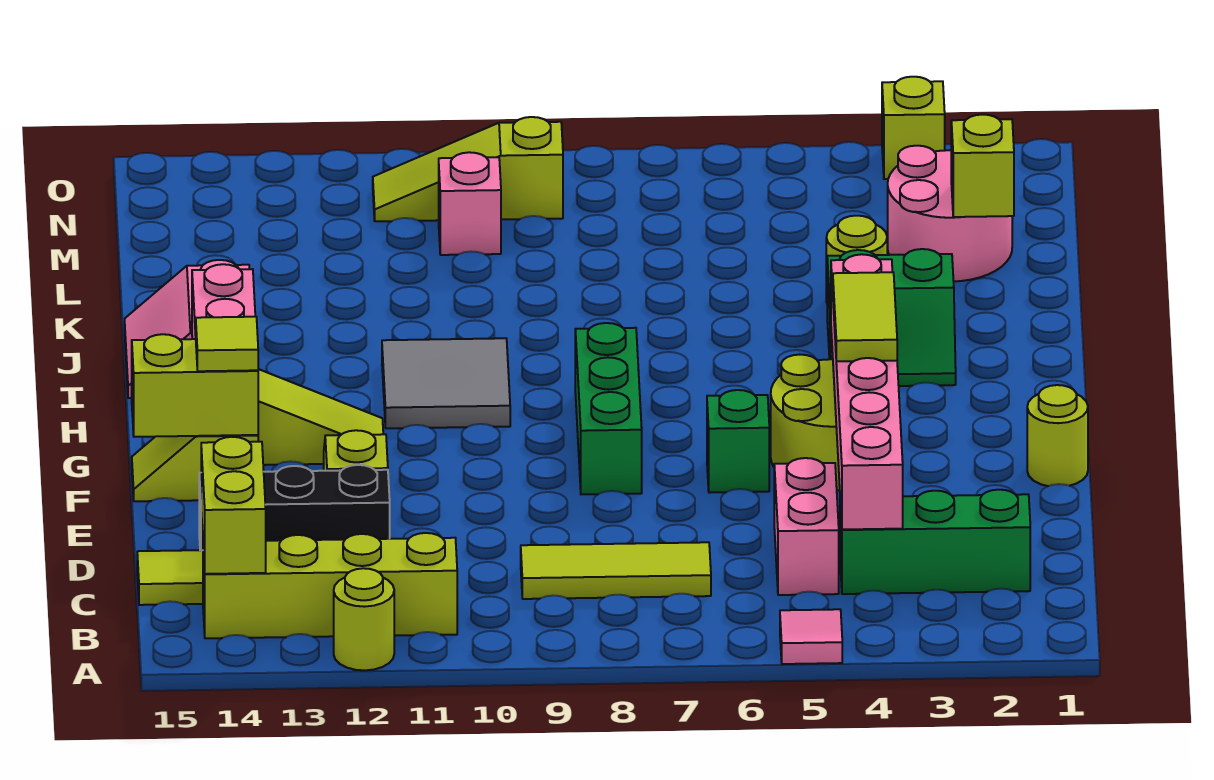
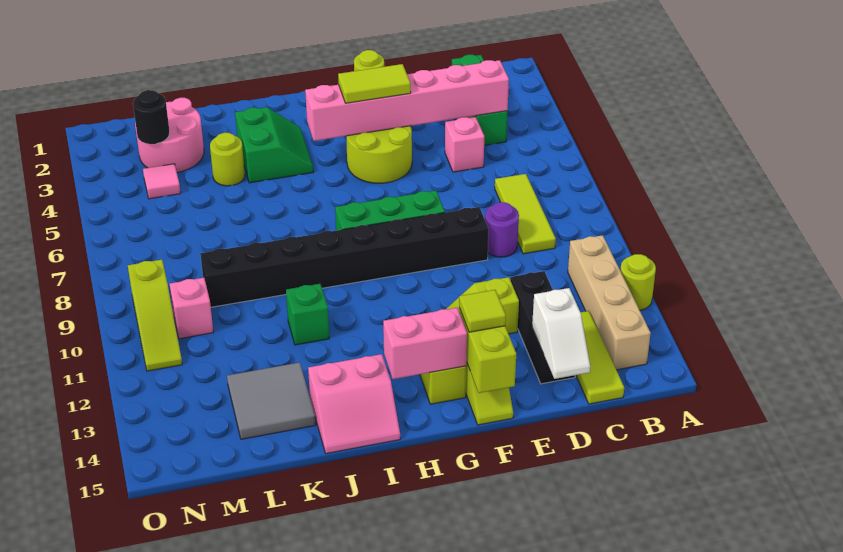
pink tile A5 level 1 -> pink tile M4 level 1
lime brick B11:B14 level 1 -> tan brick B11:B14 level 1
lime brick B14:C14 level 2 -> none
pink brick C5:D5 level 1 -> pink brick D5 level 1
none -> purple round brick D9 level 1
none -> white slope D14:D15 level 2 top 14
none -> black brick E9:L9 level 1
green brick F6 level 1 -> green brick J11 level 1
grey tile H10:I11 level 1 -> grey tile K13:L14 level 1
lime brick L2 level 2 -> none
none -> black round brick M3 level 2
lime brick O3 level 1 -> none

